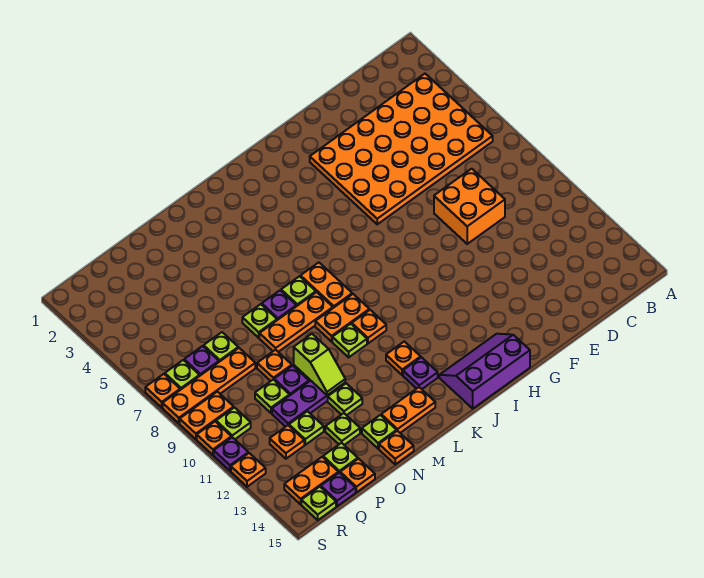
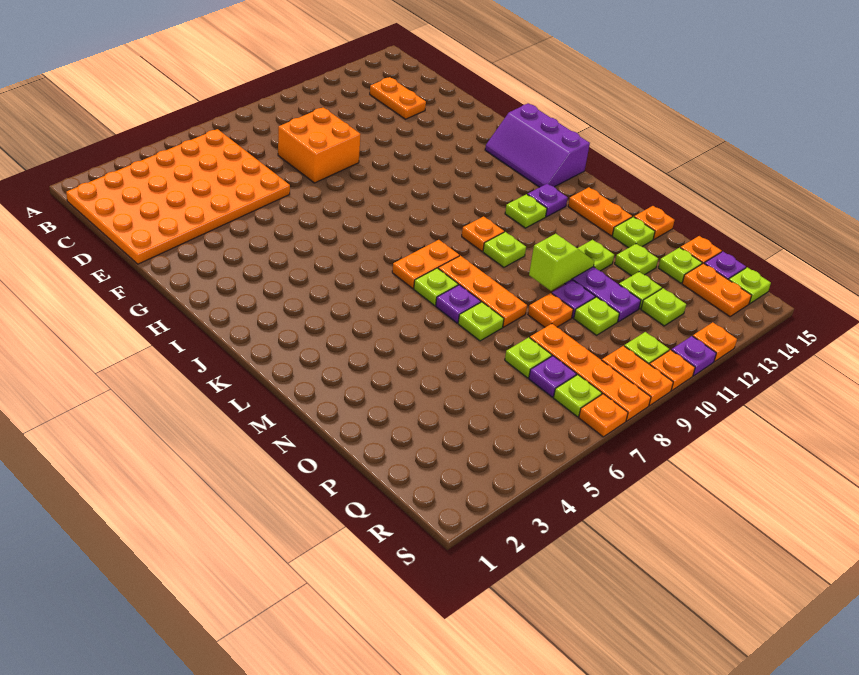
orange plate B3:G6 level 1 -> orange plate B1:E6 level 1
orange plate K9:L9 level 1 -> orange plate C13:D13 level 1
orange plate K12 level 1 -> lime plate K12 level 1
orange plate Q12 level 1 -> lime plate Q12 level 1

